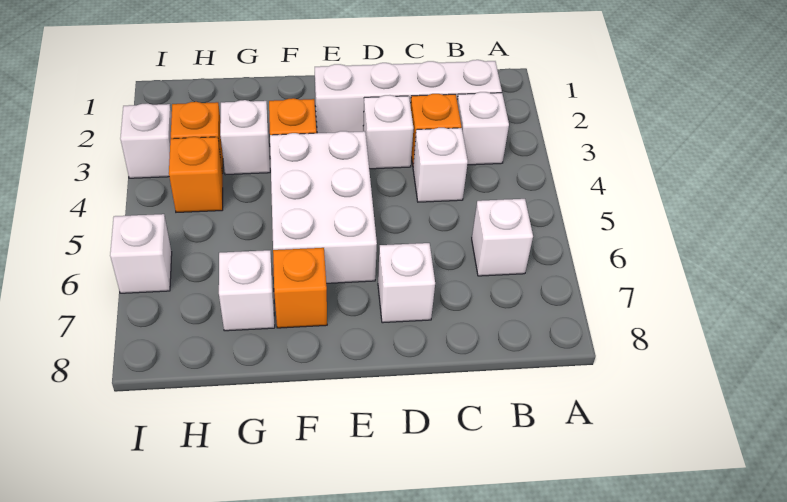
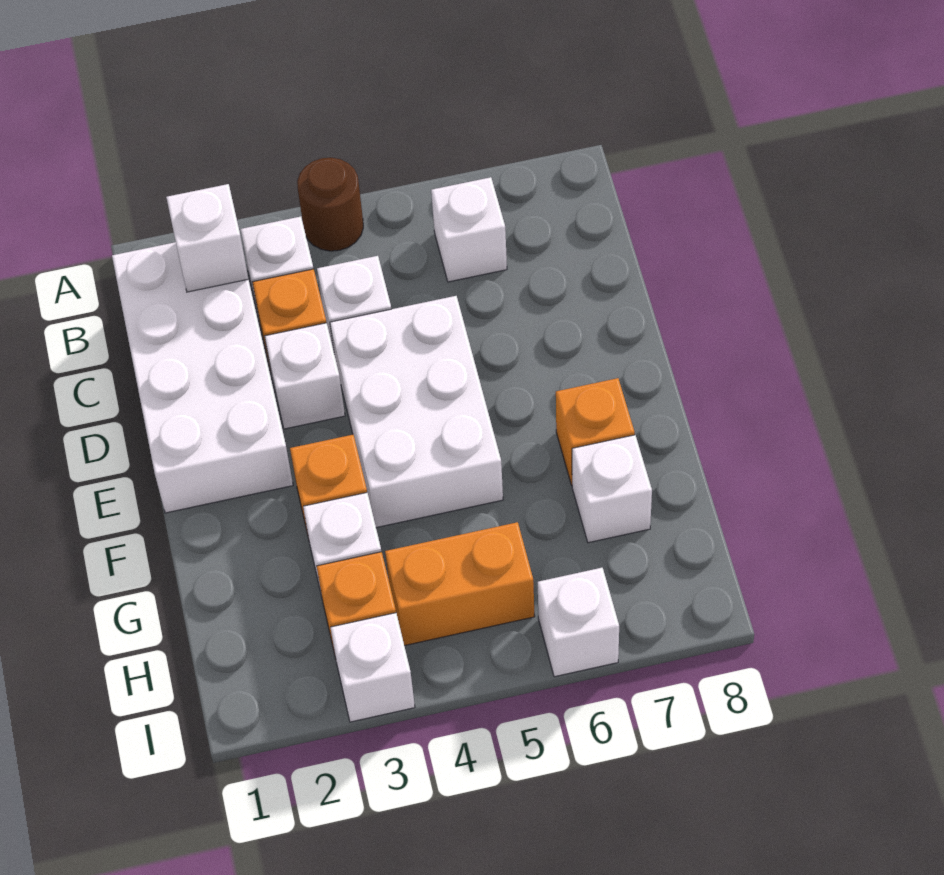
none -> brown round brick A4 level 1
white brick B2:E2 level 1 -> white brick B1:E2 level 1
white brick D7 level 1 -> white brick B2 level 2
white brick E4:F6 level 1 -> white brick D4:F5 level 1
orange brick H4 level 1 -> orange brick H4:H5 level 1

